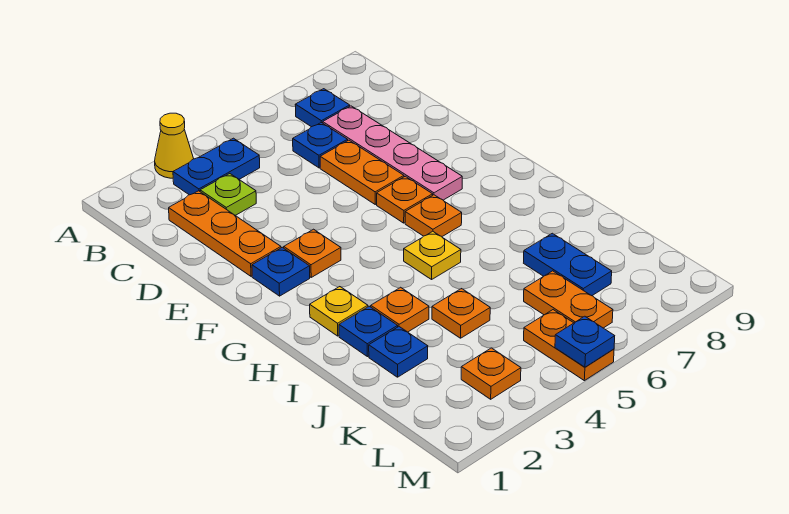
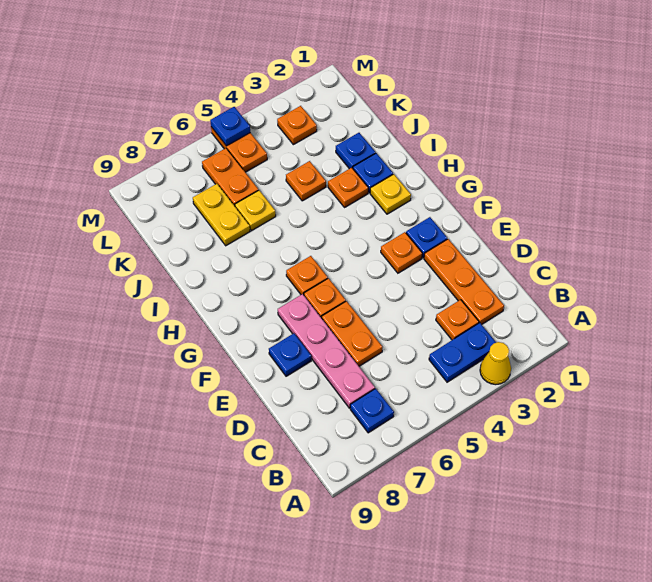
lime plate C3 level 1 -> orange plate C3 level 1
blue plate C6 level 1 -> blue plate E8 level 1
yellow plate H5 level 1 -> yellow plate J6 level 1
blue plate J7:K7 level 1 -> yellow plate J7:K7 level 1

